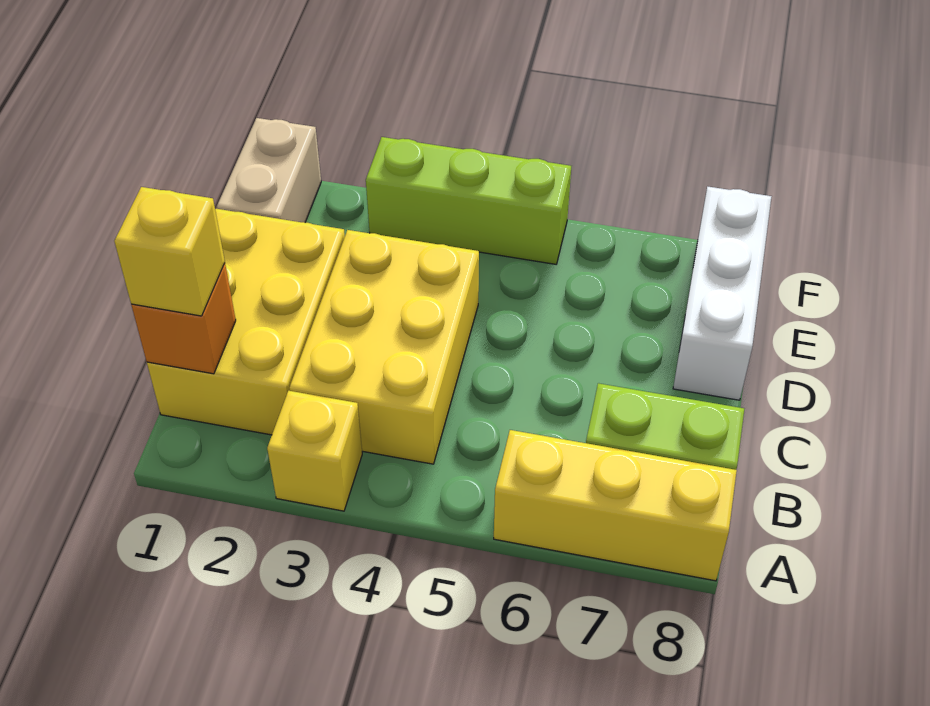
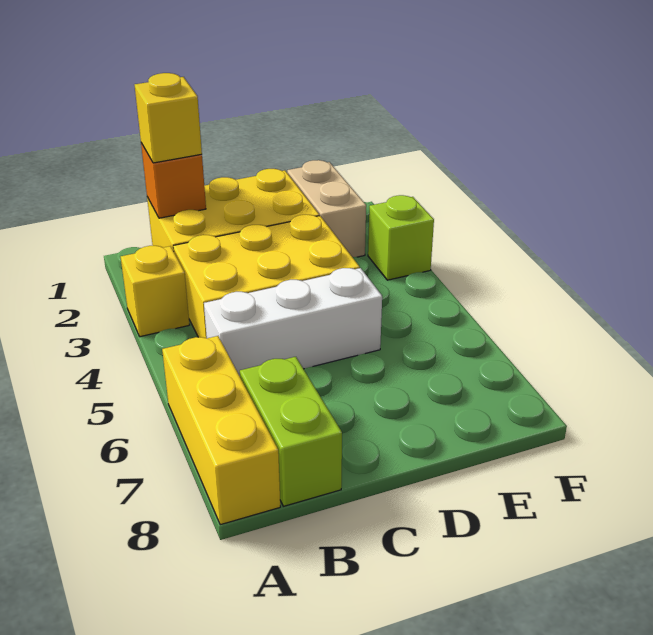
white brick D8:F8 level 1 -> white brick B5:D5 level 1
tan brick E1:F1 level 1 -> tan brick E1:E2 level 1
lime brick F3:F5 level 1 -> lime brick F3 level 1

